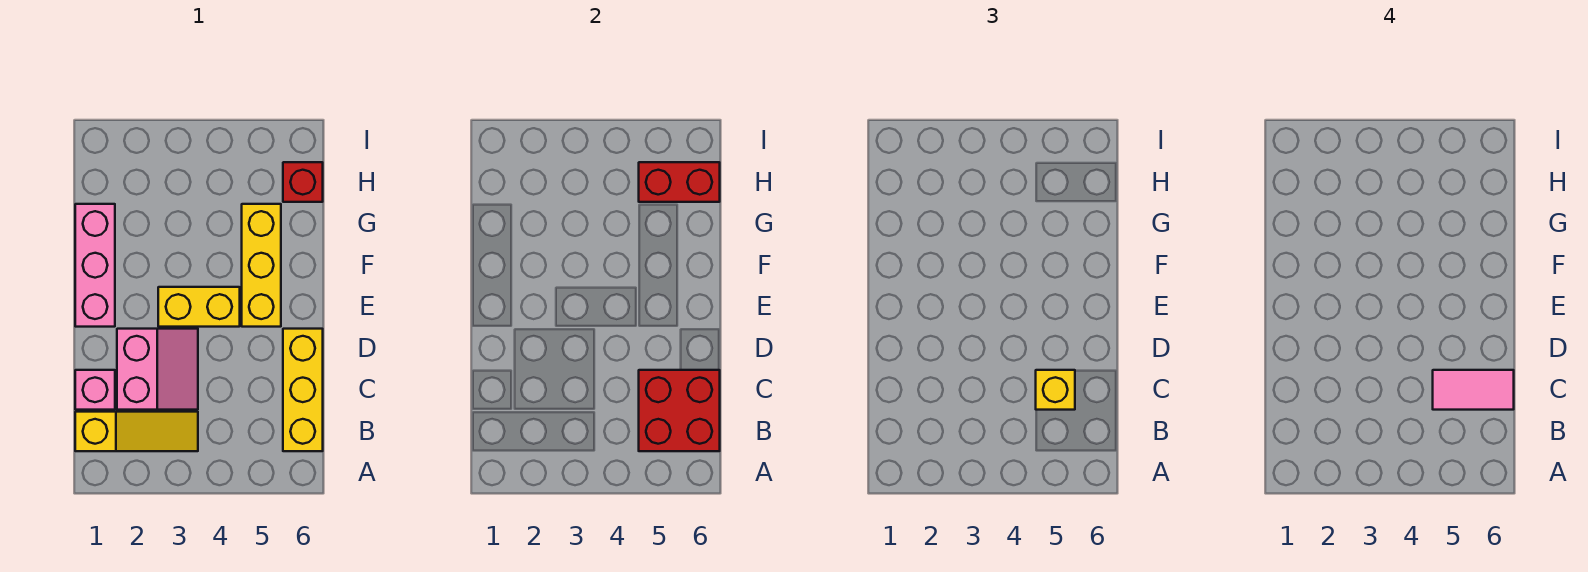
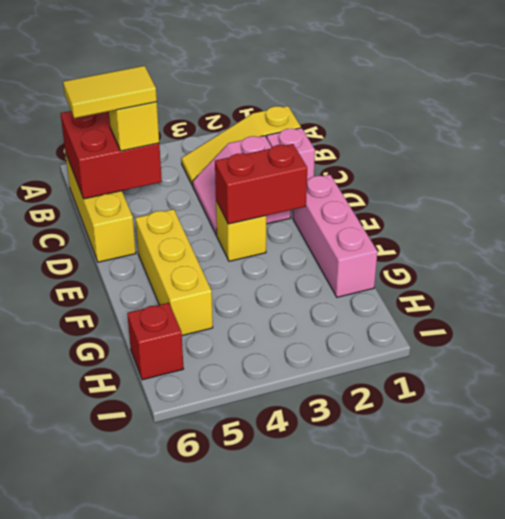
pink tile C5:C6 level 4 -> yellow tile C5:C6 level 4
yellow brick E3:E4 level 1 -> yellow brick E3 level 1
red brick H5:H6 level 2 -> red brick E2:E3 level 2

